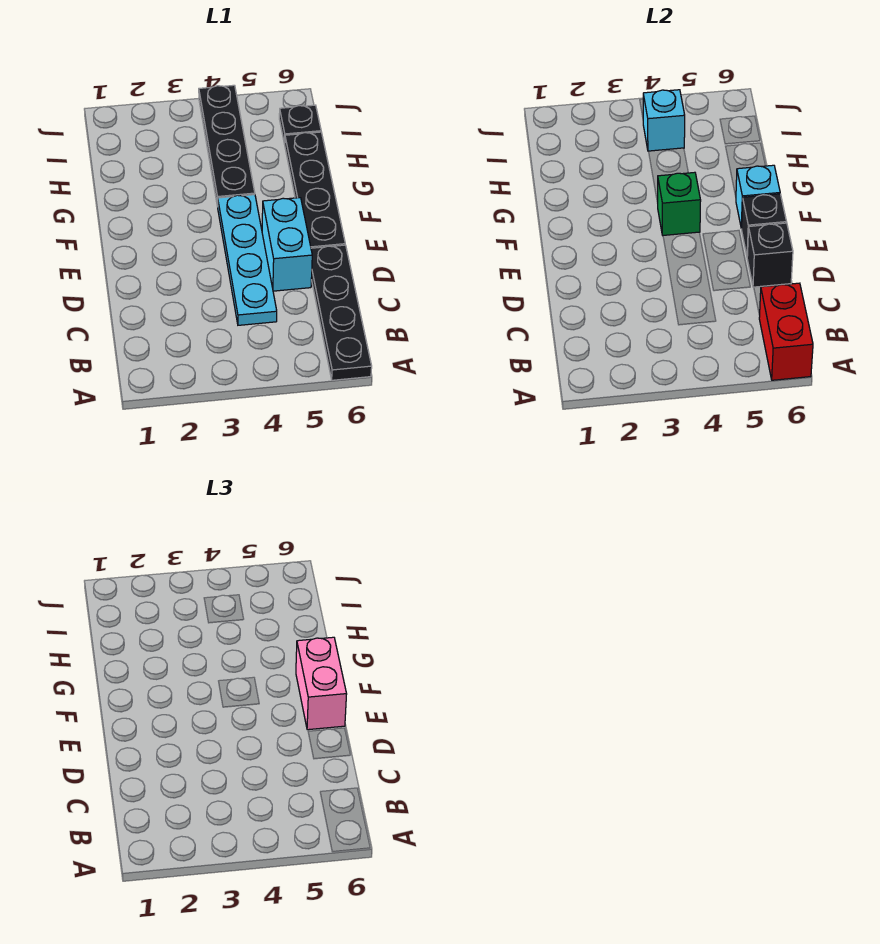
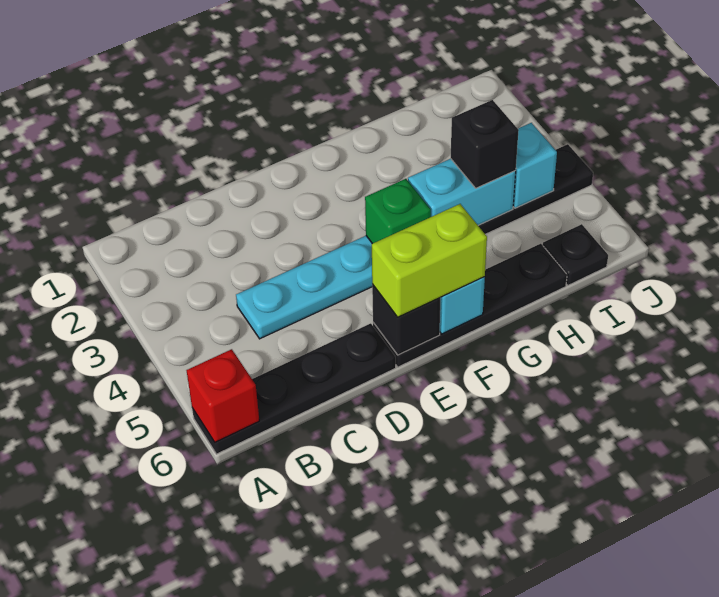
red brick A6:B6 level 2 -> red brick A6 level 2
cyan brick D5:E5 level 1 -> cyan brick G4:H4 level 2
black brick D6 level 2 -> black brick H4 level 3
pink brick E6:F6 level 3 -> lime brick E6:F6 level 3

